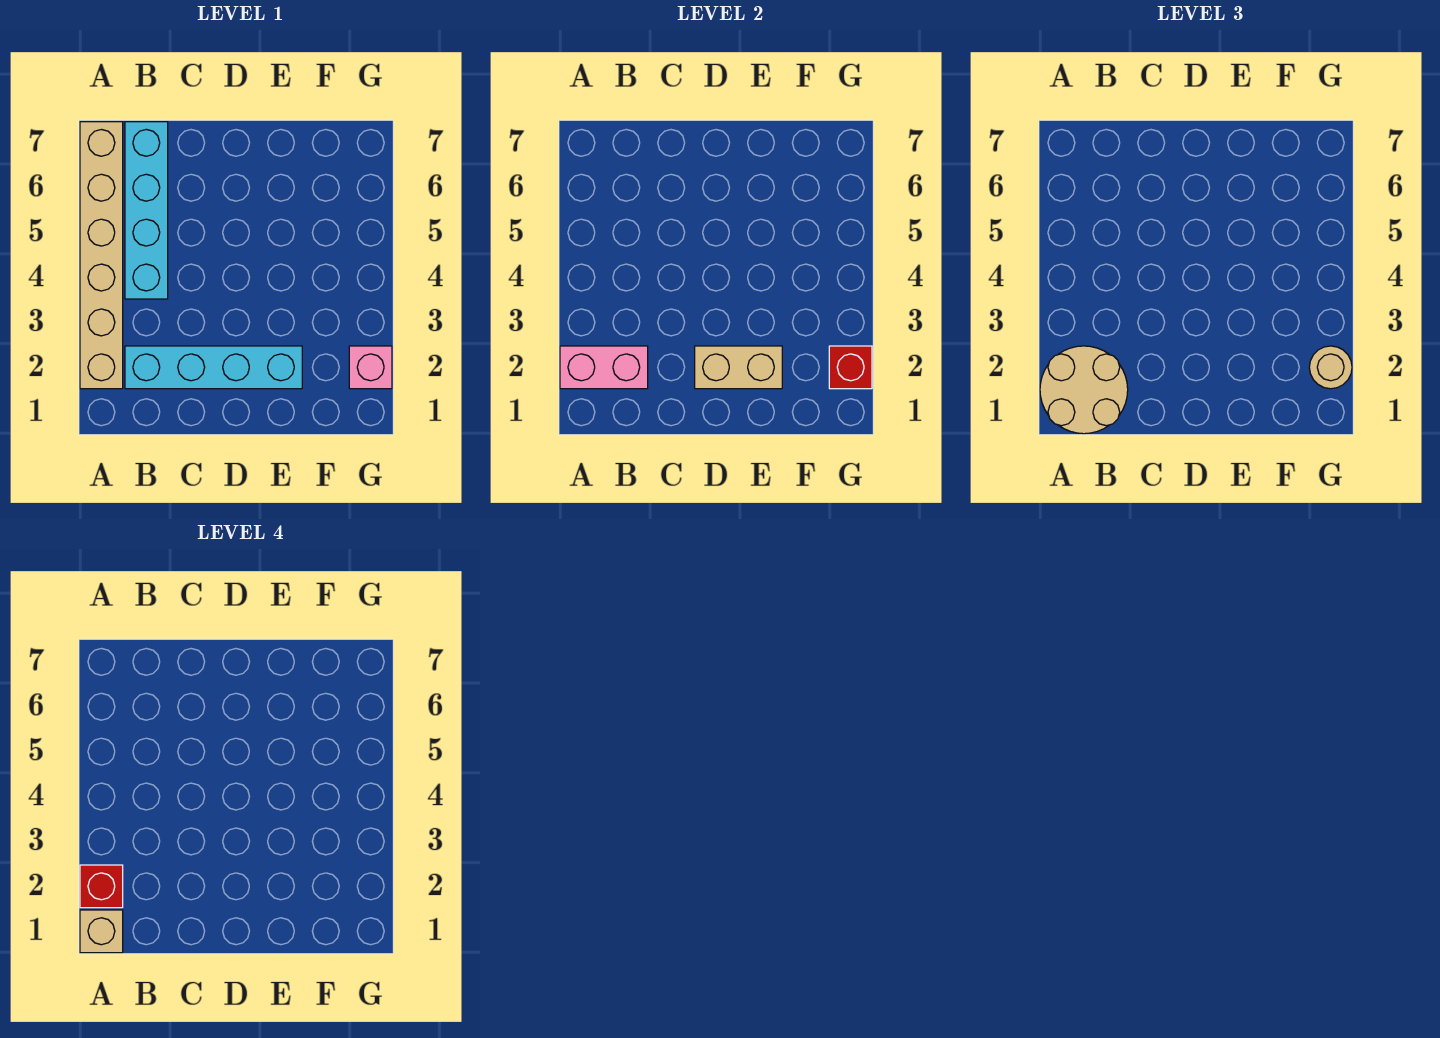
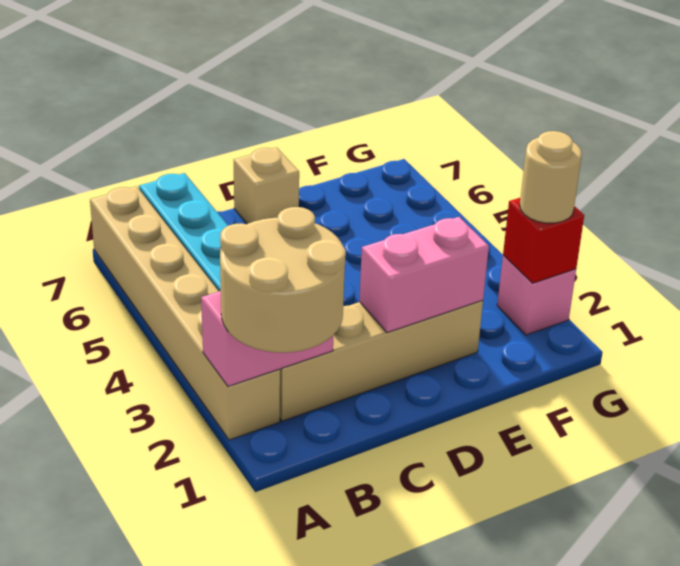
tan brick A1 level 4 -> tan brick D7 level 1
red brick A2 level 4 -> none
cyan brick B2:E2 level 1 -> tan brick B2:E2 level 1
tan brick D2:E2 level 2 -> pink brick D2:E2 level 2

